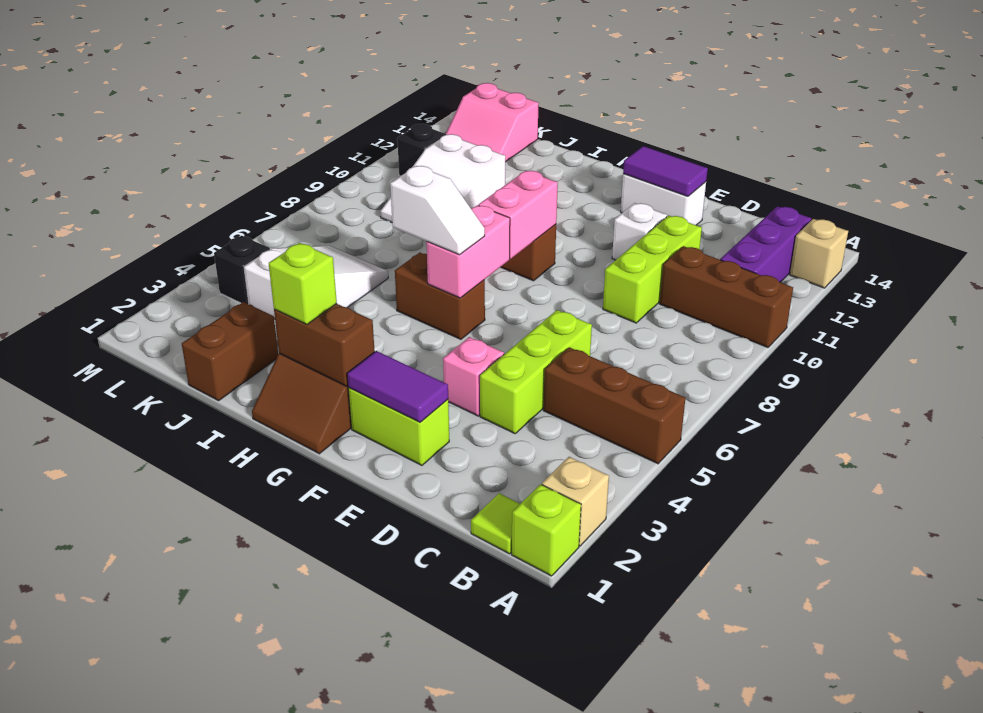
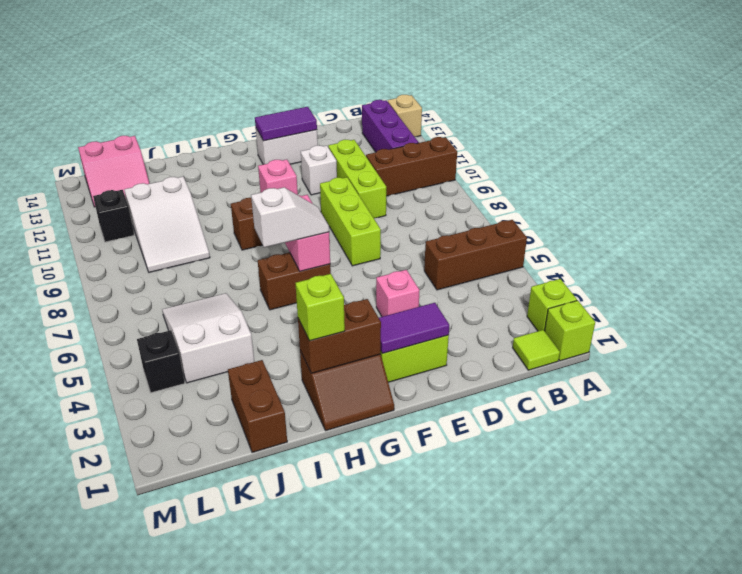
tan brick A2 level 1 -> lime brick A2 level 1
lime brick D4:D6 level 1 -> lime brick E7:E9 level 1
pink brick G8:G9 level 2 -> pink brick G9 level 2

